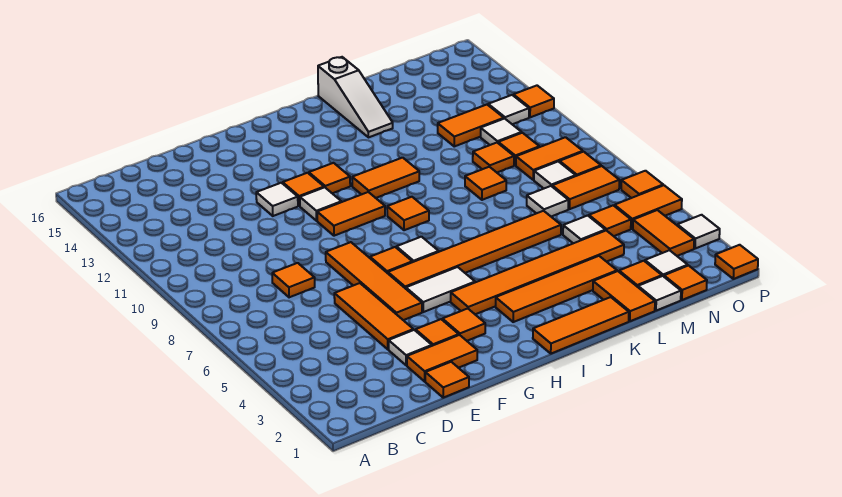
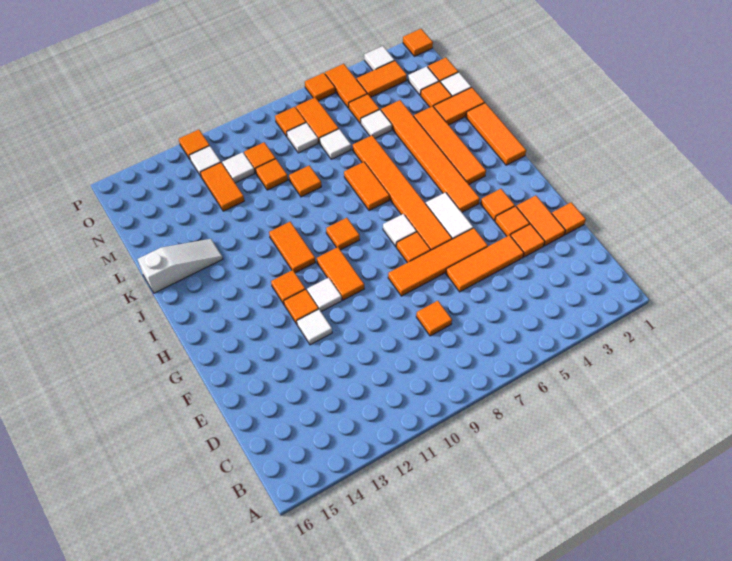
white tile E3 level 1 -> orange tile E3 level 1
orange tile N9:O9 level 1 -> orange tile J7:K7 level 1

